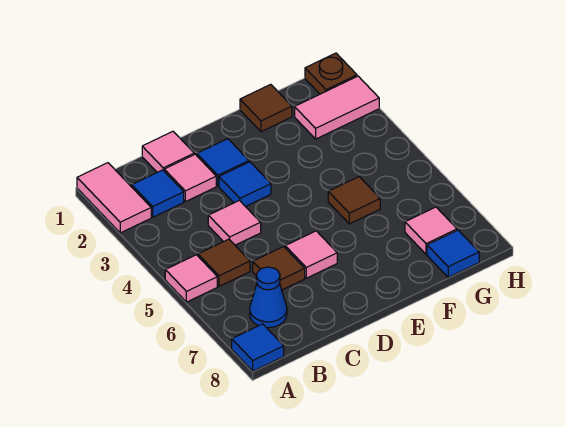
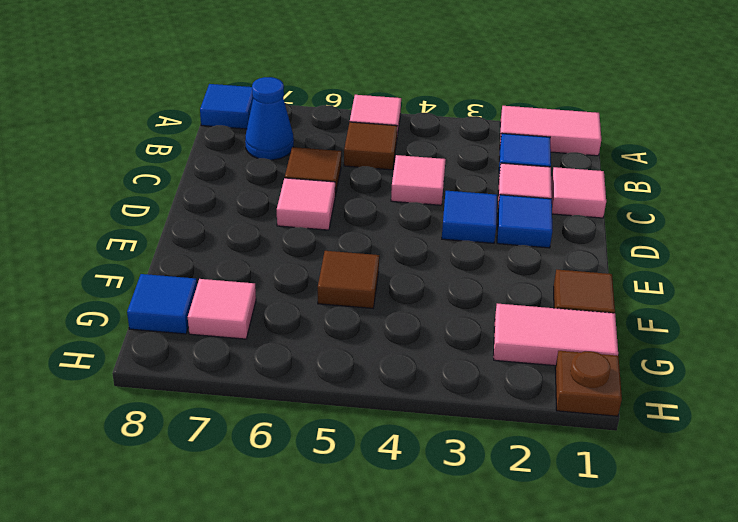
pink tile G2:H2 level 1 -> pink tile G1:G2 level 1

